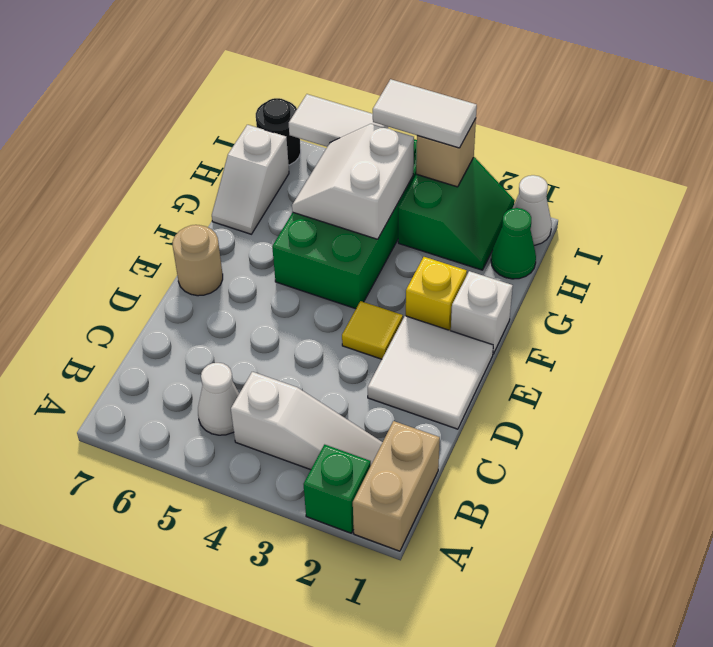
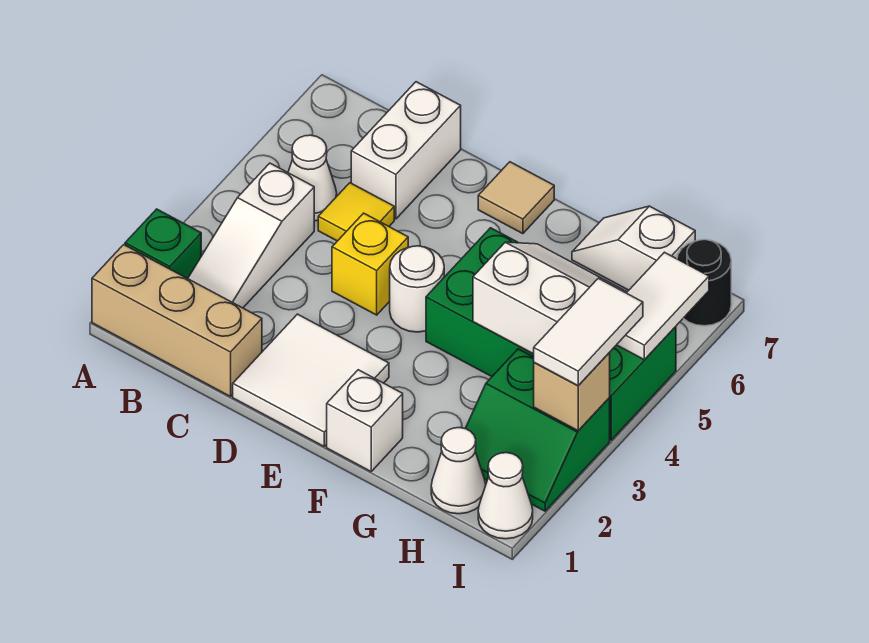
tan brick A1:B1 level 1 -> tan brick A1:C1 level 1
none -> white brick C6:C7 level 1
yellow tile E3 level 1 -> yellow tile C5 level 1
none -> white round brick E4 level 1
tan round brick E7 level 1 -> tan tile E7 level 1
yellow brick F2 level 1 -> yellow brick D4 level 1
green cone H1 level 1 -> white cone H1 level 1

